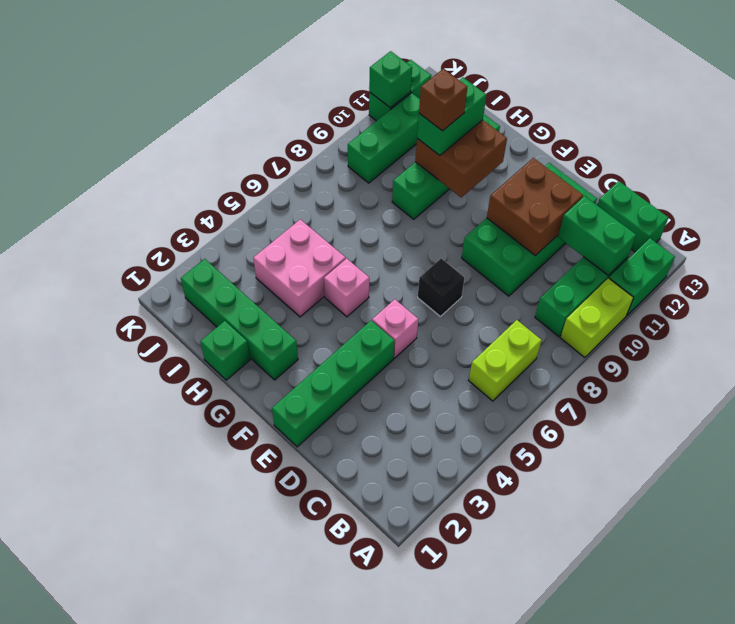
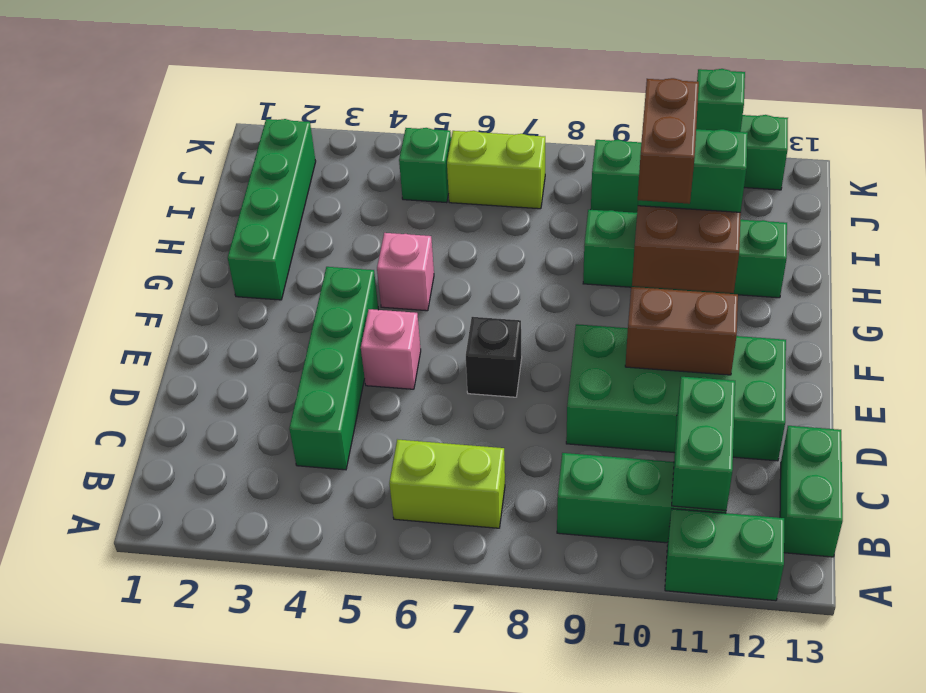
lime brick A9:A10 level 1 -> lime brick J6:J7 level 1
brown brick D10:E11 level 2 -> brown brick E10:E11 level 2
green brick E1:E4 level 1 -> green brick C4:F4 level 1
green brick H1 level 1 -> green brick J5 level 1
pink brick H4:I5 level 1 -> none
brown brick H10 level 4 -> brown brick G10:H10 level 4

